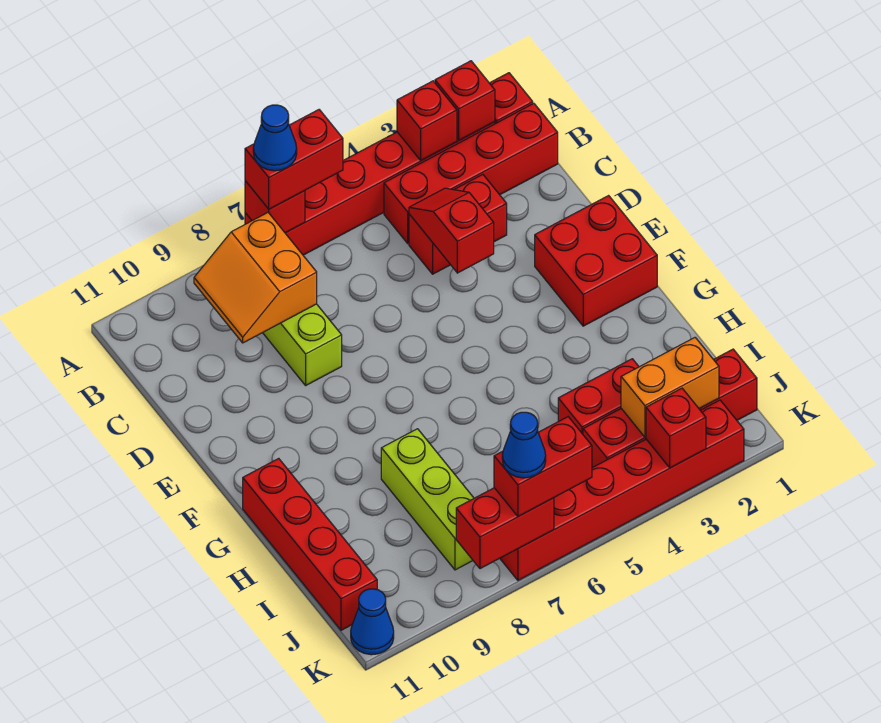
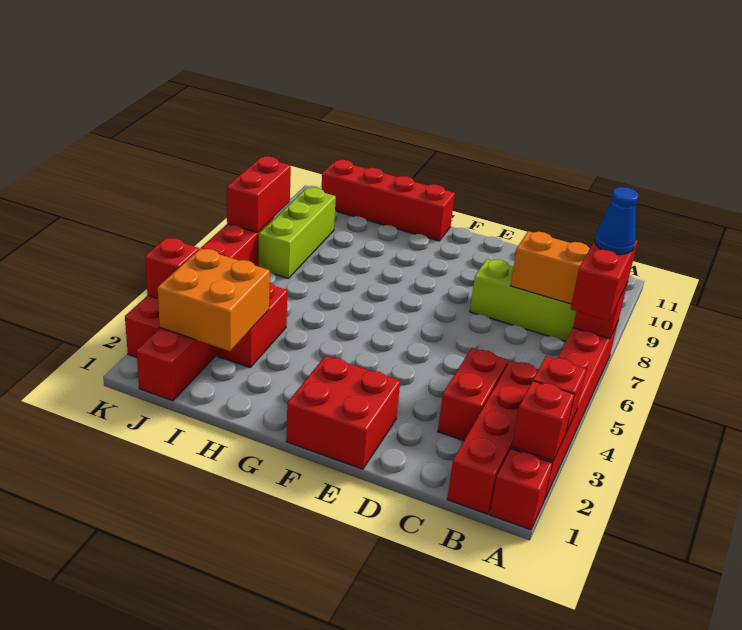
red slope C4:D4 level 2 top D -> none
lime brick H8:J8 level 1 -> lime brick J7:J9 level 1
orange brick J2:J3 level 2 -> orange brick I2:J3 level 2
red brick K6:K7 level 3 -> none
blue cone K7 level 4 -> none
blue cone K11 level 1 -> none

